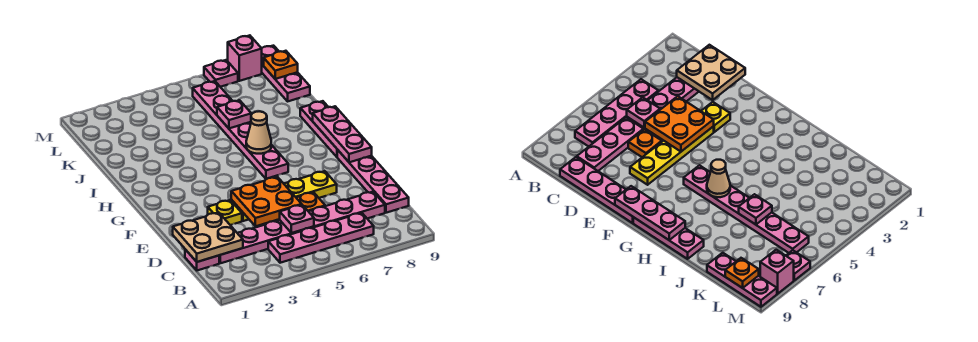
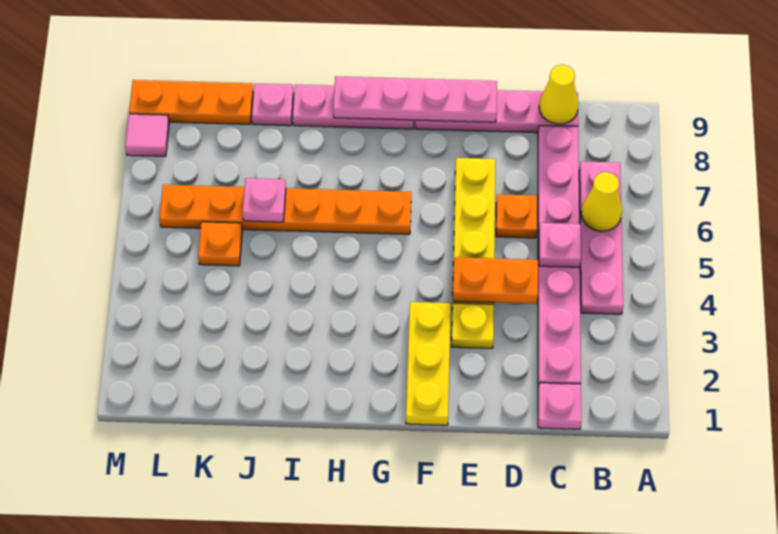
none -> yellow cone B6 level 2
tan plate C1:D2 level 2 -> none
none -> yellow cone C9 level 2
orange plate D4:E5 level 2 -> orange plate D4:E4 level 2
none -> yellow plate F1:F3 level 1
pink plate F9:H9 level 2 -> pink plate E9:H9 level 2
pink plate G6:L6 level 1 -> orange plate G6:L6 level 1
tan cone H6 level 2 -> none
pink plate K9:M9 level 1 -> orange plate K9:M9 level 1
orange plate L9 level 2 -> orange plate K5 level 1
pink plate M7 level 1 -> pink plate J9 level 1
pink brick M8 level 1 -> pink tile M8 level 1

